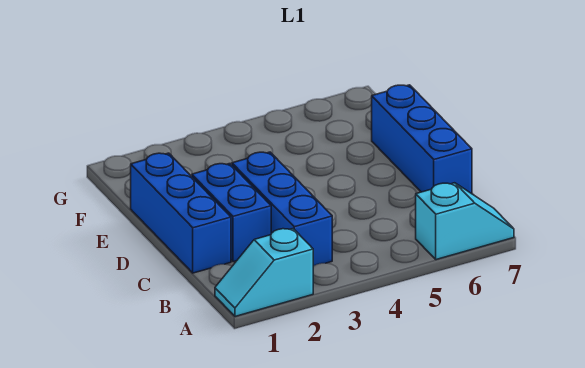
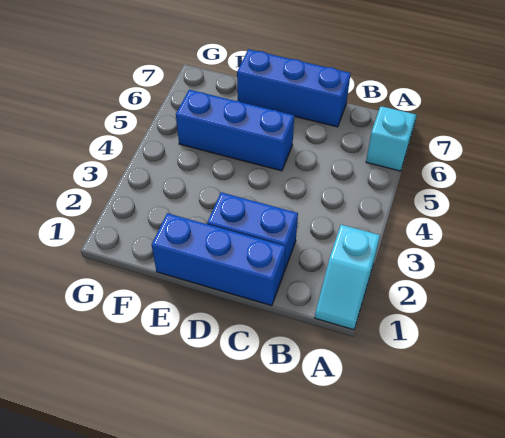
blue brick B3:D3 level 1 -> blue brick D5:F5 level 1

